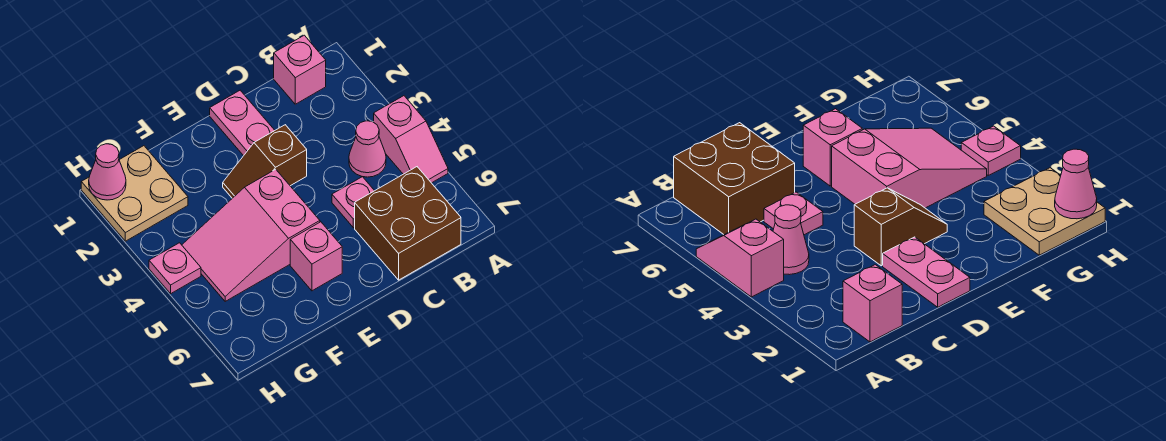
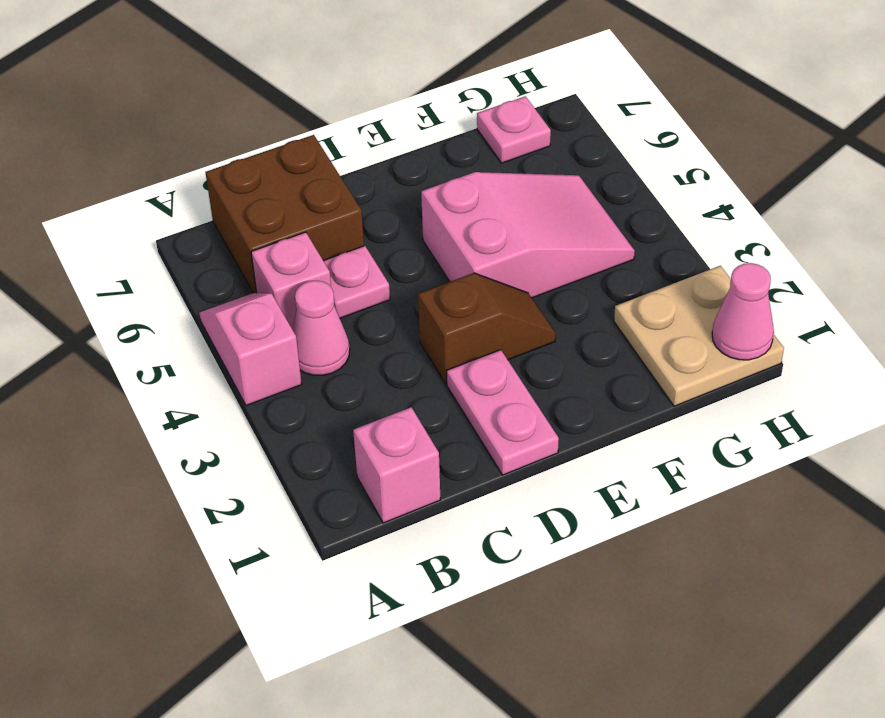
pink brick E6 level 1 -> pink brick B5 level 1
pink plate H4 level 1 -> pink plate G7 level 1

